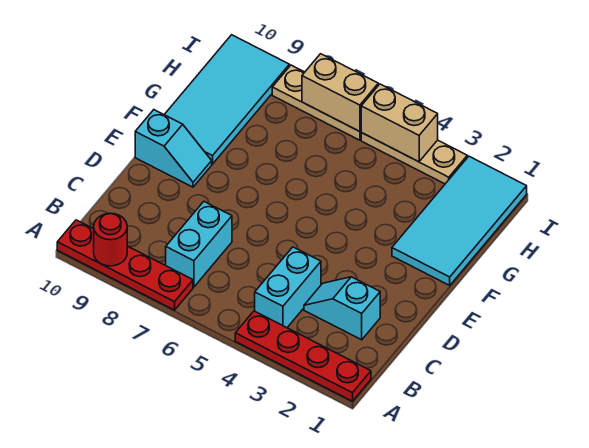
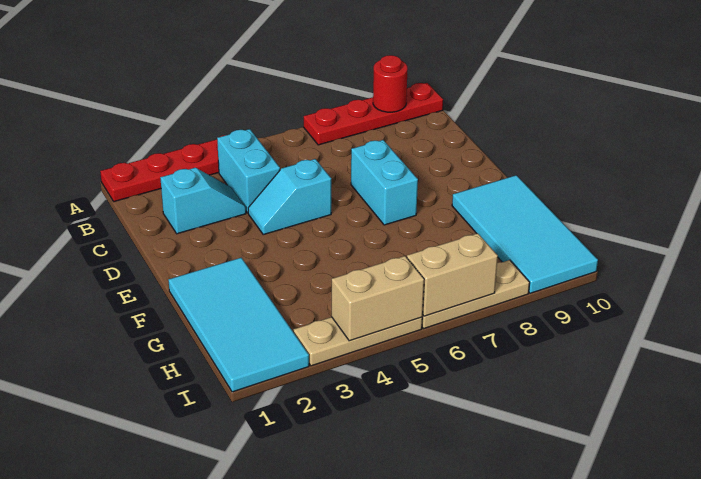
cyan brick B7:C7 level 1 -> cyan brick D7:E7 level 1
cyan slope E9:E10 level 1 top 10 -> cyan slope D4:D5 level 1 top 5

